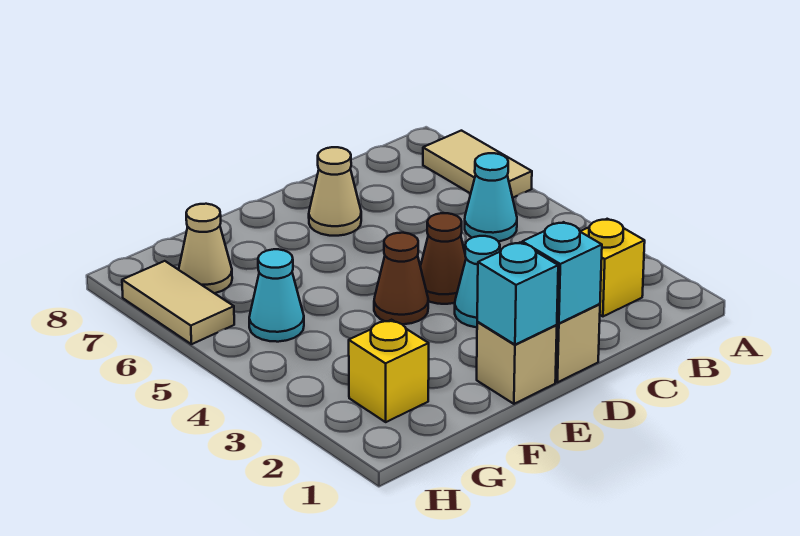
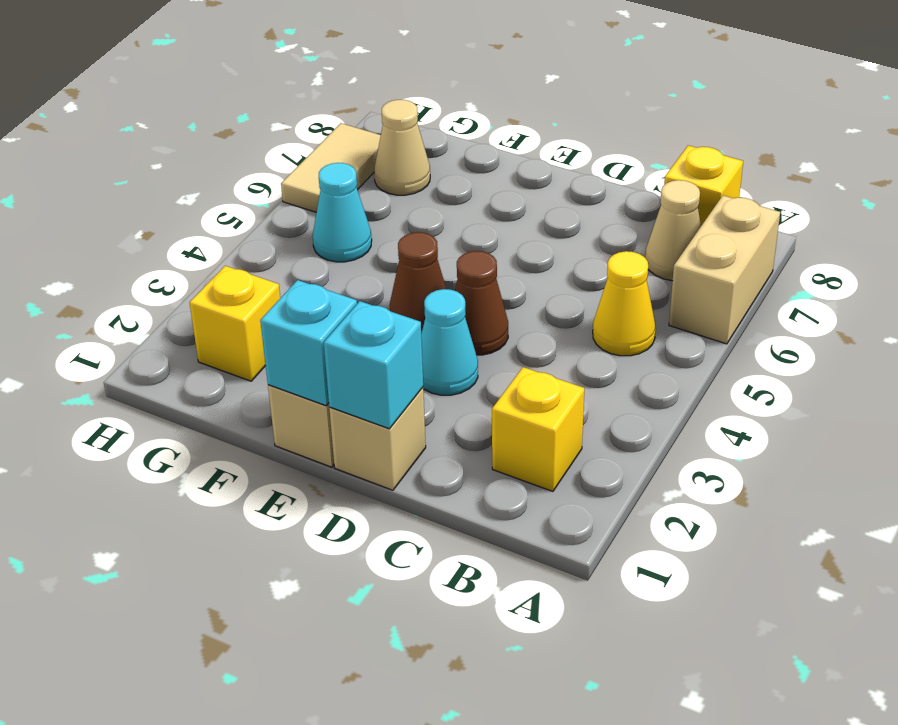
tan tile A6:A7 level 1 -> tan brick A6:A7 level 1
cyan cone B5 level 1 -> yellow cone B5 level 1
none -> yellow brick B8 level 1
tan cone D7 level 1 -> tan cone B7 level 1

